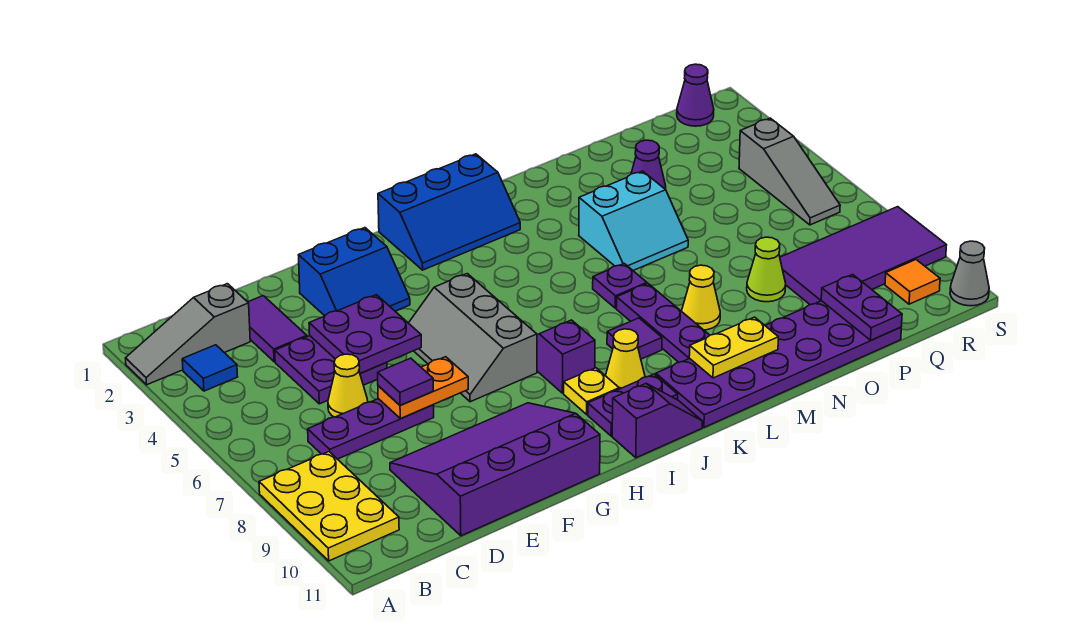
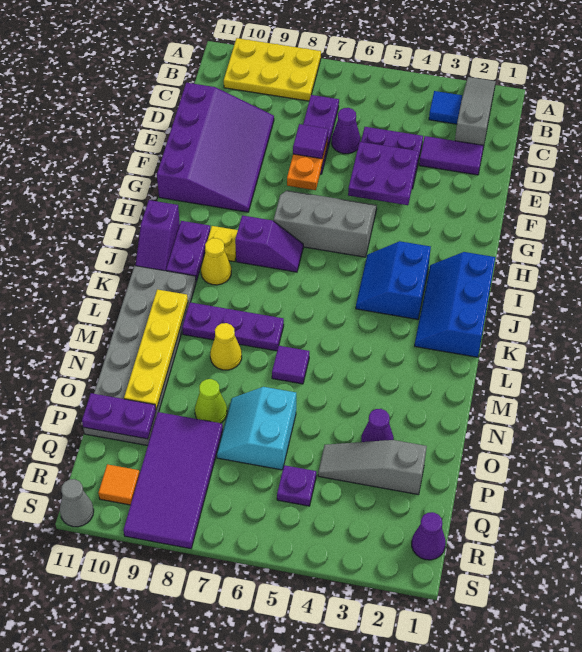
yellow cone D6 level 1 -> purple cone D6 level 1
blue slope F2:G3 level 1 top 2 -> blue slope I3:J4 level 1 top 3
purple tile K8 level 1 -> purple tile M6 level 1
purple plate K10:P11 level 1 -> grey plate K10:P11 level 1
purple plate L6 level 1 -> purple plate Q5 level 1
yellow plate L10:M10 level 2 -> yellow plate L10:O10 level 2
cyan slope M4:N5 level 1 top 4 -> cyan slope O6:P7 level 1 top 6
grey slope R4:R6 level 1 top 4 -> grey slope P2:P4 level 1 top 2

